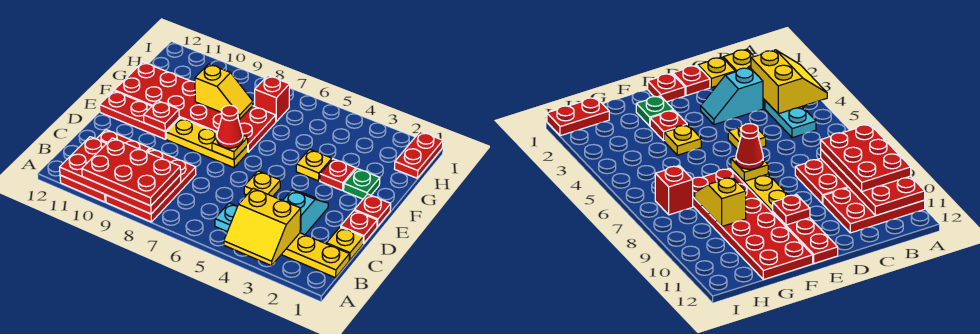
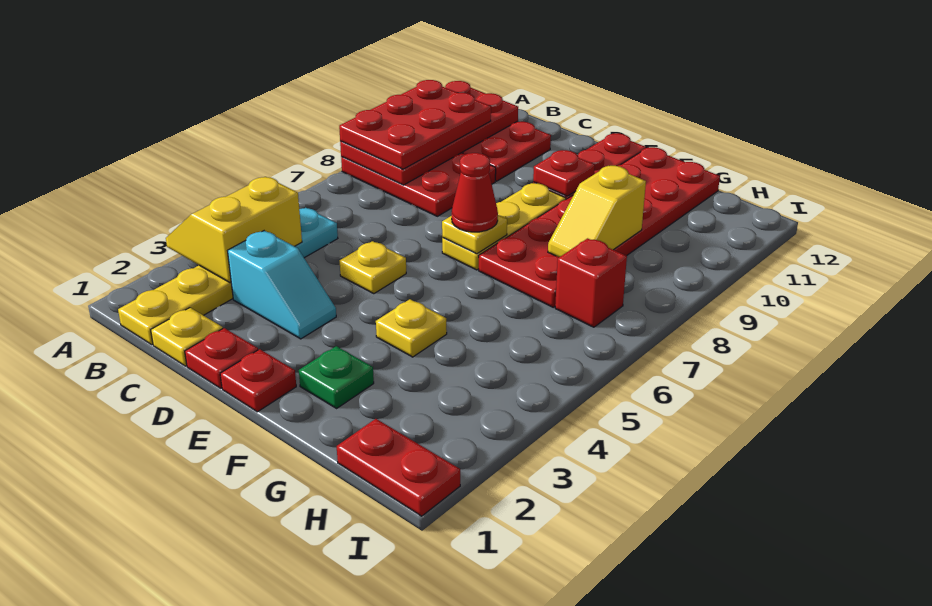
red plate F3 level 1 -> none

